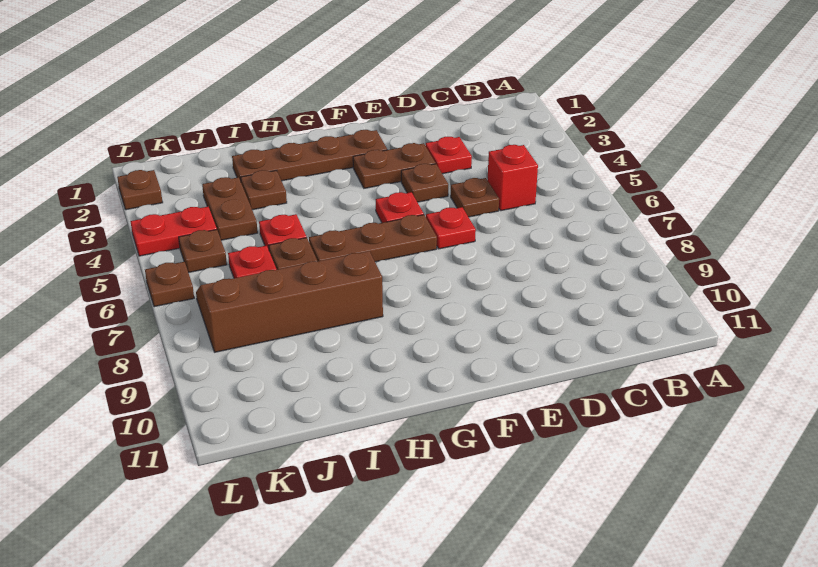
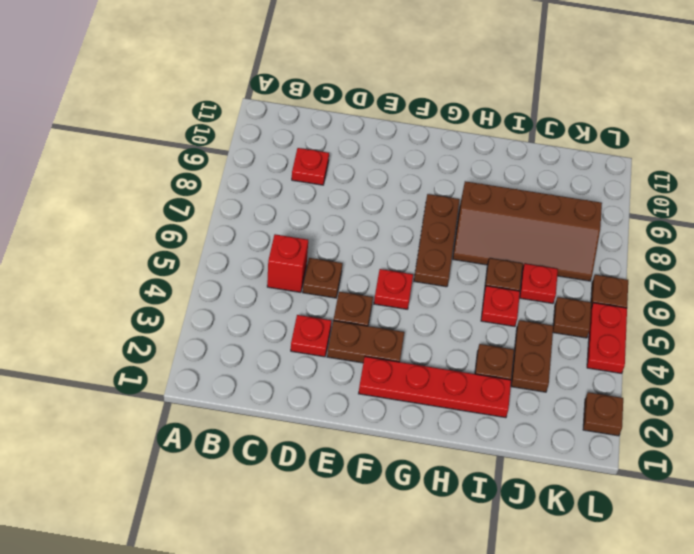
red plate E6 level 1 -> red plate C9 level 1
brown plate F2:I2 level 1 -> red plate F2:I2 level 1
brown plate F6:H6 level 1 -> brown plate G6:G8 level 1
red plate K4:L4 level 1 -> red plate L4:L5 level 1

